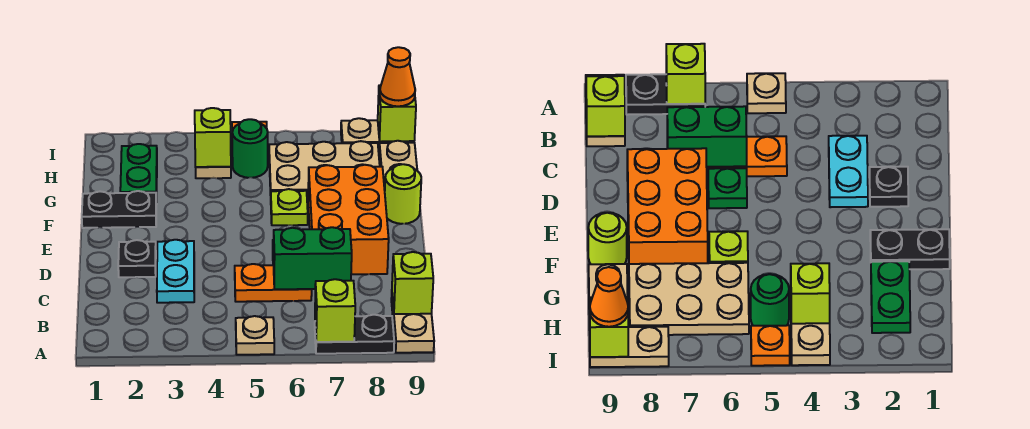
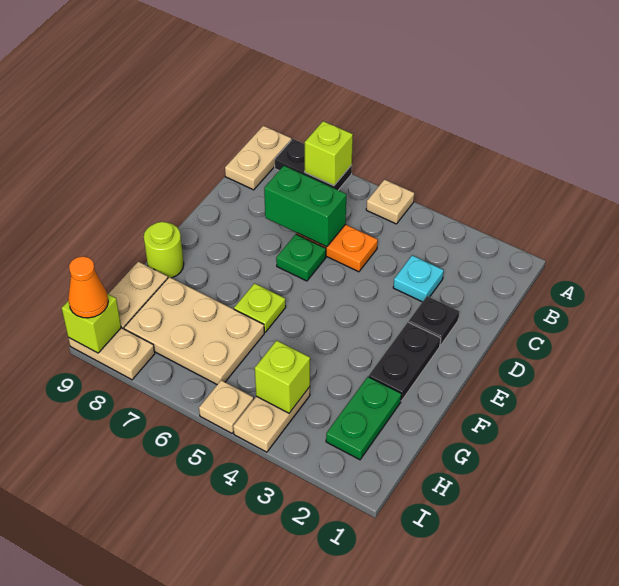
lime brick B9 level 2 -> none
cyan plate C3:D3 level 1 -> cyan plate C3 level 1
orange brick D7:F8 level 1 -> none
black plate F1:F2 level 1 -> black plate E2:F2 level 1
green round brick H5 level 1 -> none
orange plate I5 level 1 -> tan plate I5 level 1

